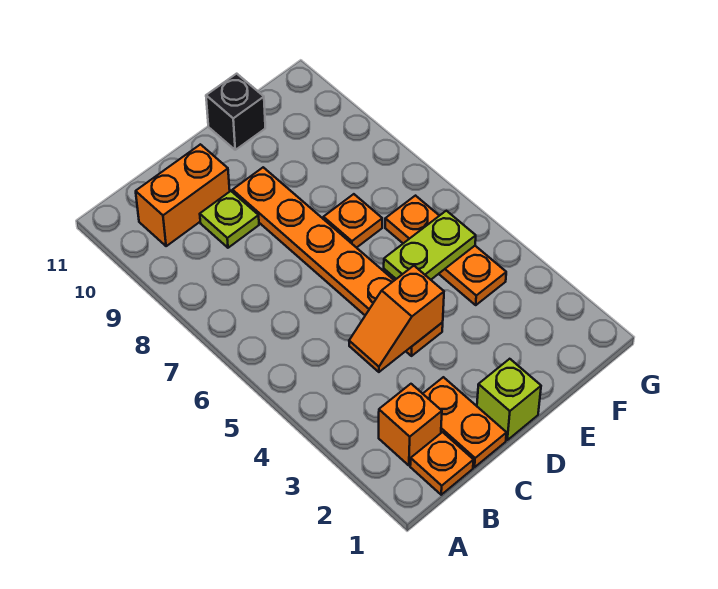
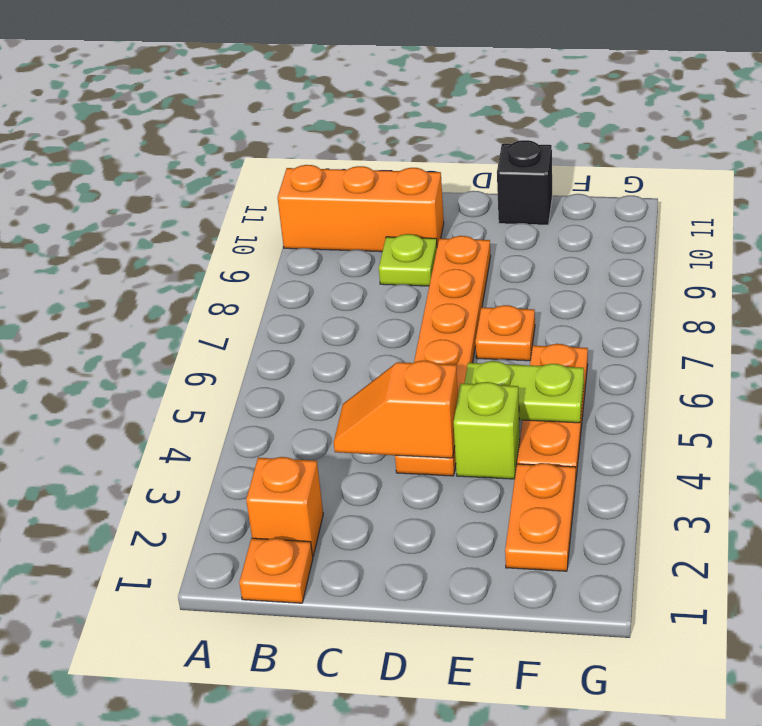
orange brick B10:C10 level 1 -> orange brick A10:C10 level 1
orange plate C1:C2 level 1 -> orange plate F2:F3 level 1
lime brick D1 level 1 -> lime brick E4 level 1

